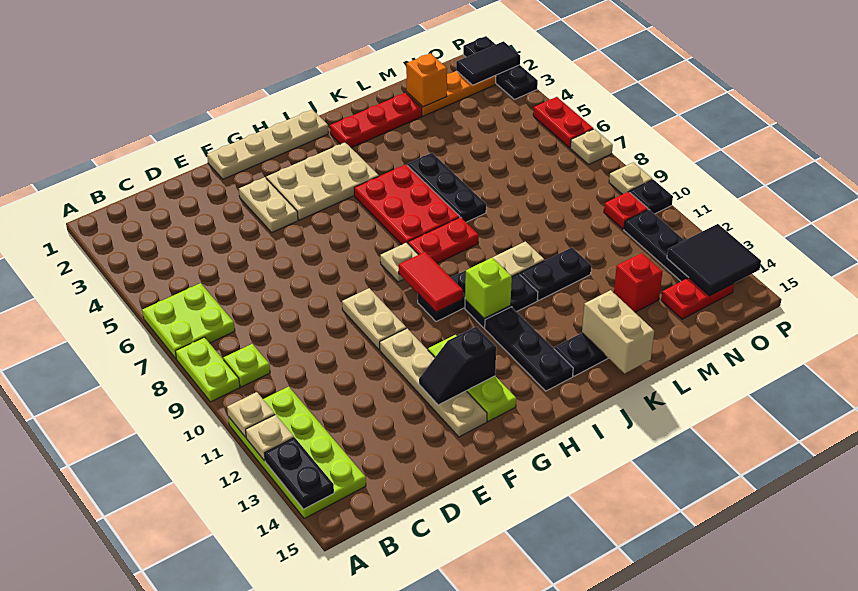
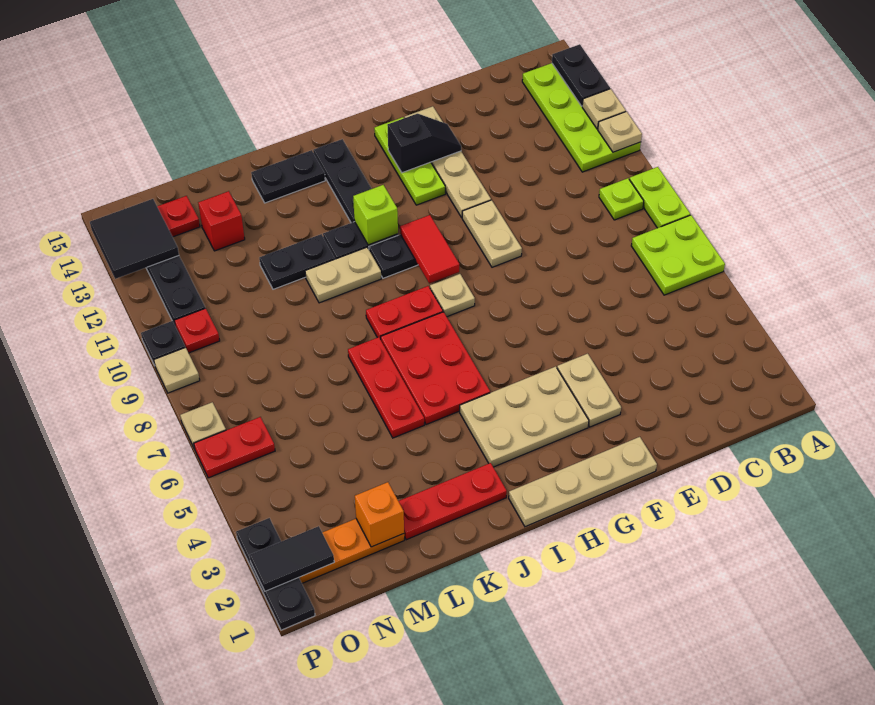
black plate K5:K7 level 1 -> red plate K5:K7 level 1
tan brick K14:K15 level 2 -> none
red plate P5:P6 level 1 -> red plate O6:P6 level 1

